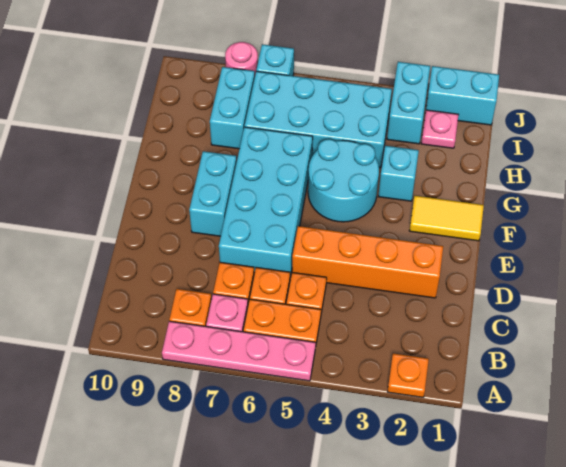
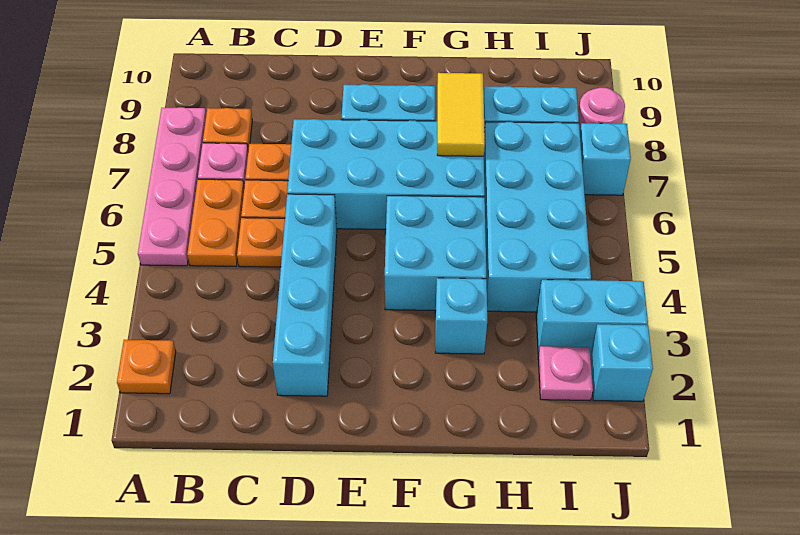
orange brick D2:D5 level 1 -> cyan brick D2:D5 level 1
yellow tile F1:F2 level 1 -> yellow tile G7:G8 level 2
cyan round brick F4:G5 level 1 -> cyan brick F4:G5 level 1
cyan brick J1:J2 level 1 -> cyan brick J2 level 1

